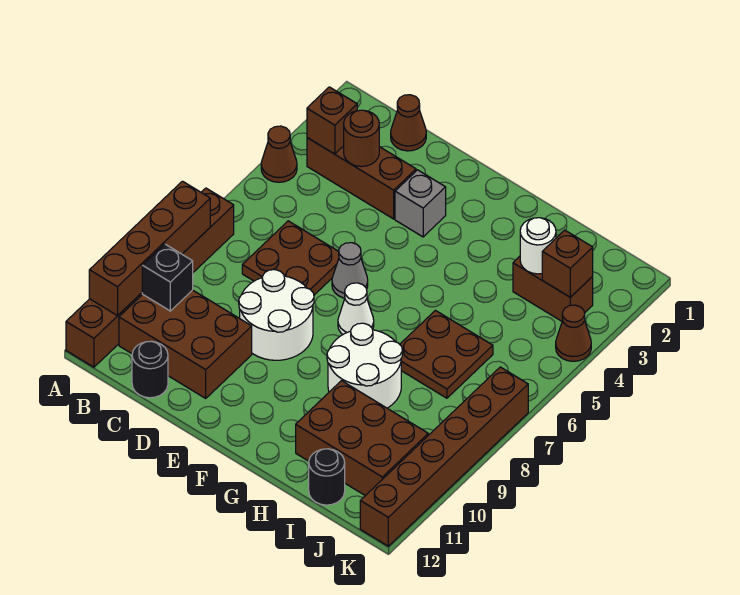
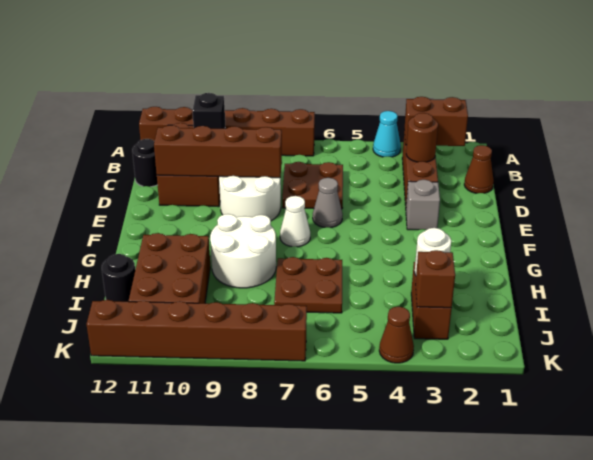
brown cone A4 level 1 -> cyan cone A4 level 1
brown brick A8:A11 level 2 -> brown brick D8:D11 level 2
brown brick B3 level 2 -> brown brick B2:B3 level 2

